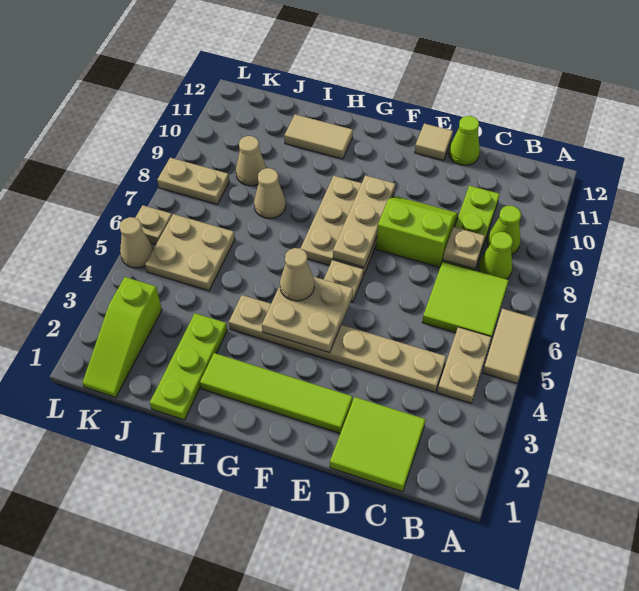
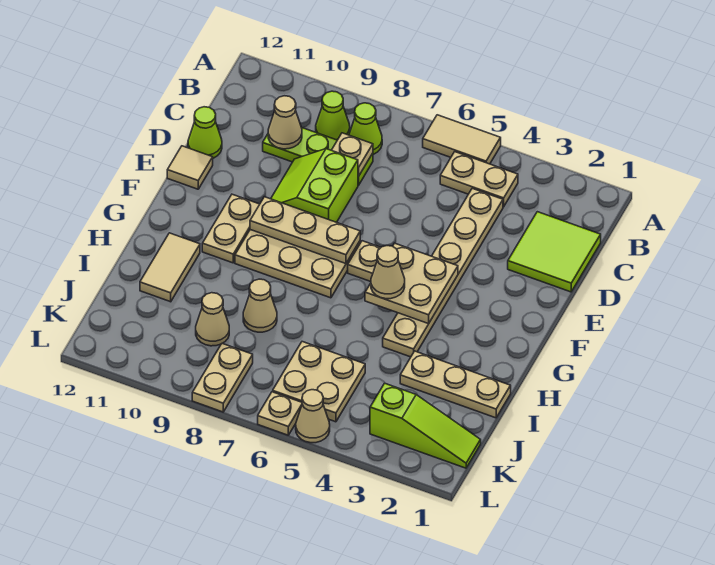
lime tile B6:C7 level 1 -> none
none -> tan cone C10 level 2
lime tile E2:H2 level 1 -> none
none -> tan plate F10:G10 level 1
lime plate I1:I3 level 1 -> tan plate I1:I3 level 1

